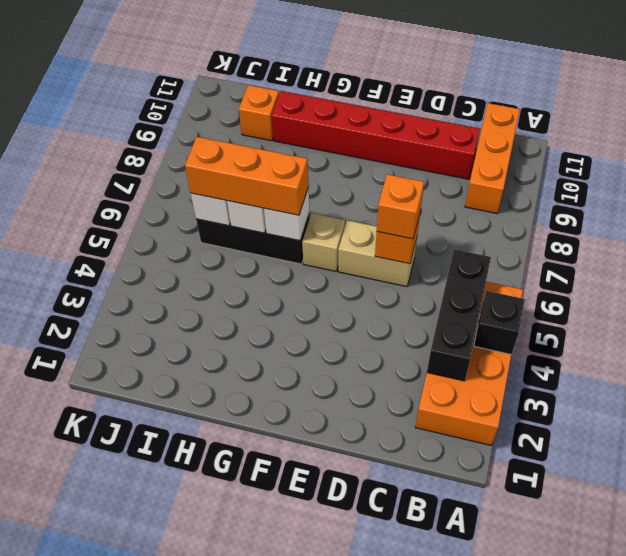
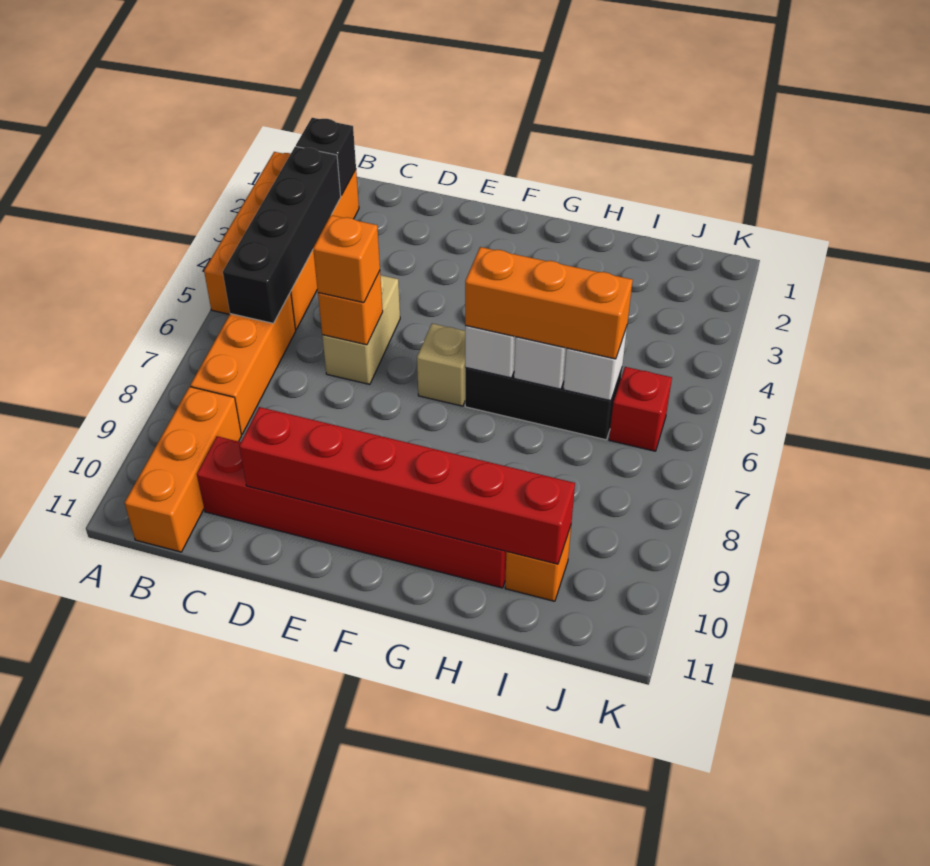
black brick A4 level 2 -> black brick B2 level 2
black brick B3:B5 level 2 -> black brick B3:B6 level 2
none -> orange brick B6:B8 level 1
tan brick D6:E6 level 1 -> tan brick D5:D6 level 1
none -> red brick D10:I10 level 2
none -> red brick J6 level 1

